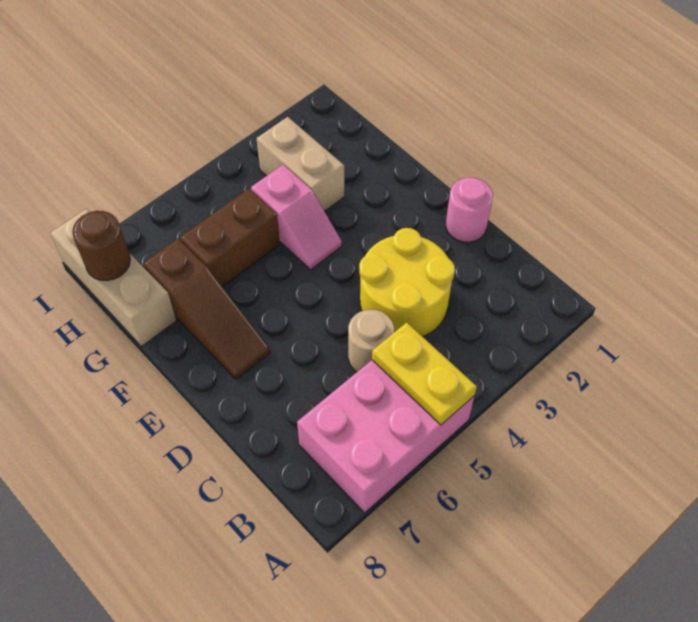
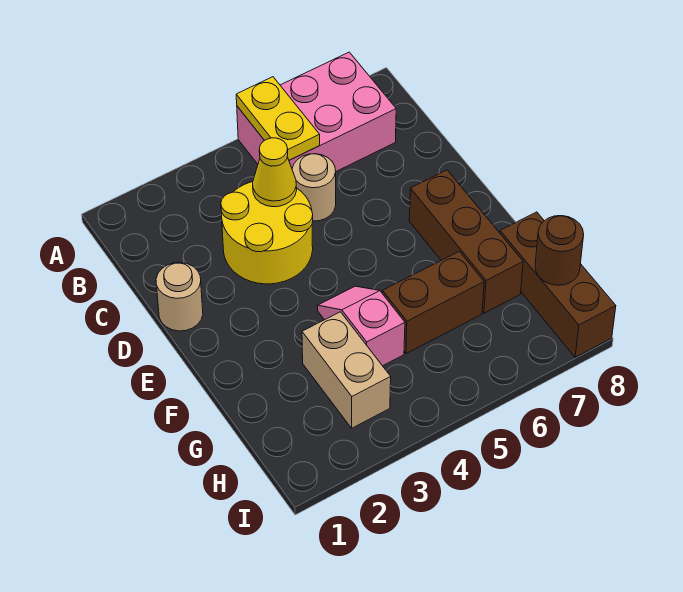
none -> yellow cone C4 level 2
pink round brick D1 level 1 -> tan round brick D1 level 1
brown slope E7:G7 level 1 top G -> brown brick E7:G7 level 1
tan brick G8:I8 level 1 -> brown brick G8:I8 level 1

